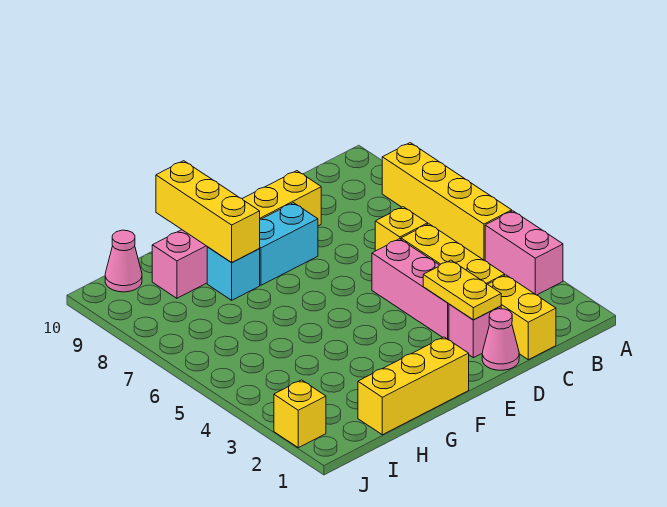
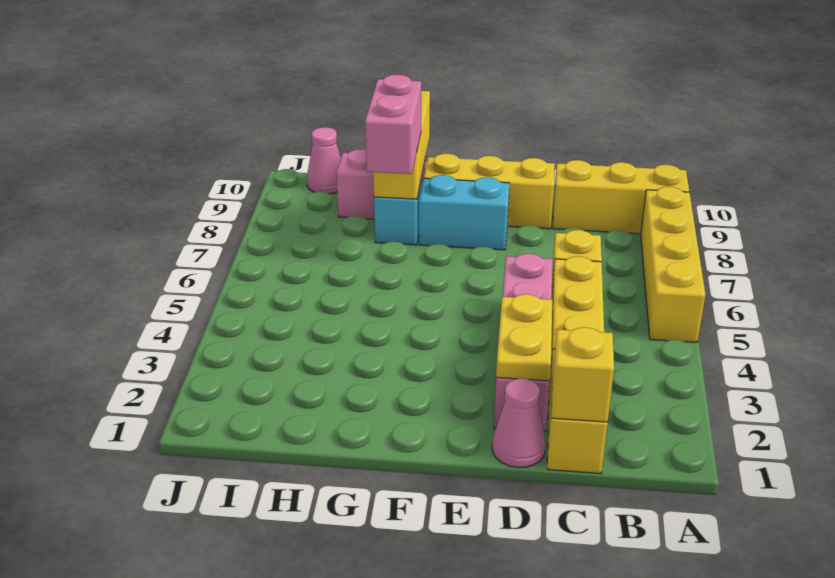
pink brick A3:A4 level 1 -> pink brick G7:G8 level 3
yellow brick F1:H1 level 1 -> yellow brick A9:C9 level 1
yellow brick J2 level 1 -> yellow brick C1 level 2

